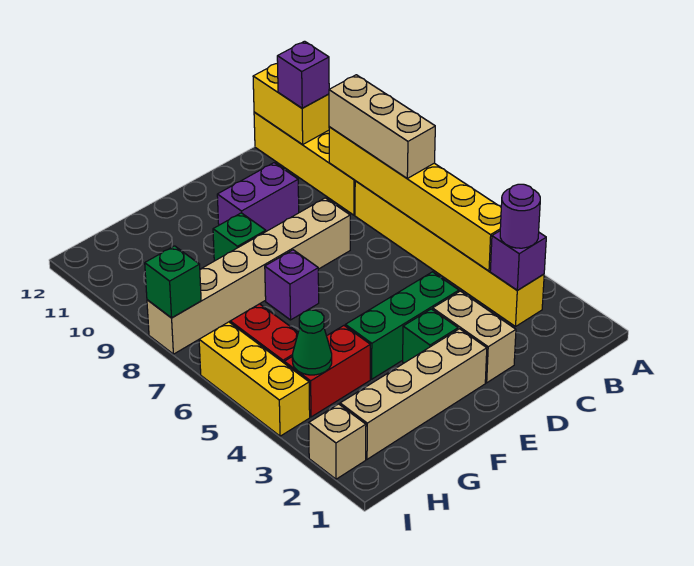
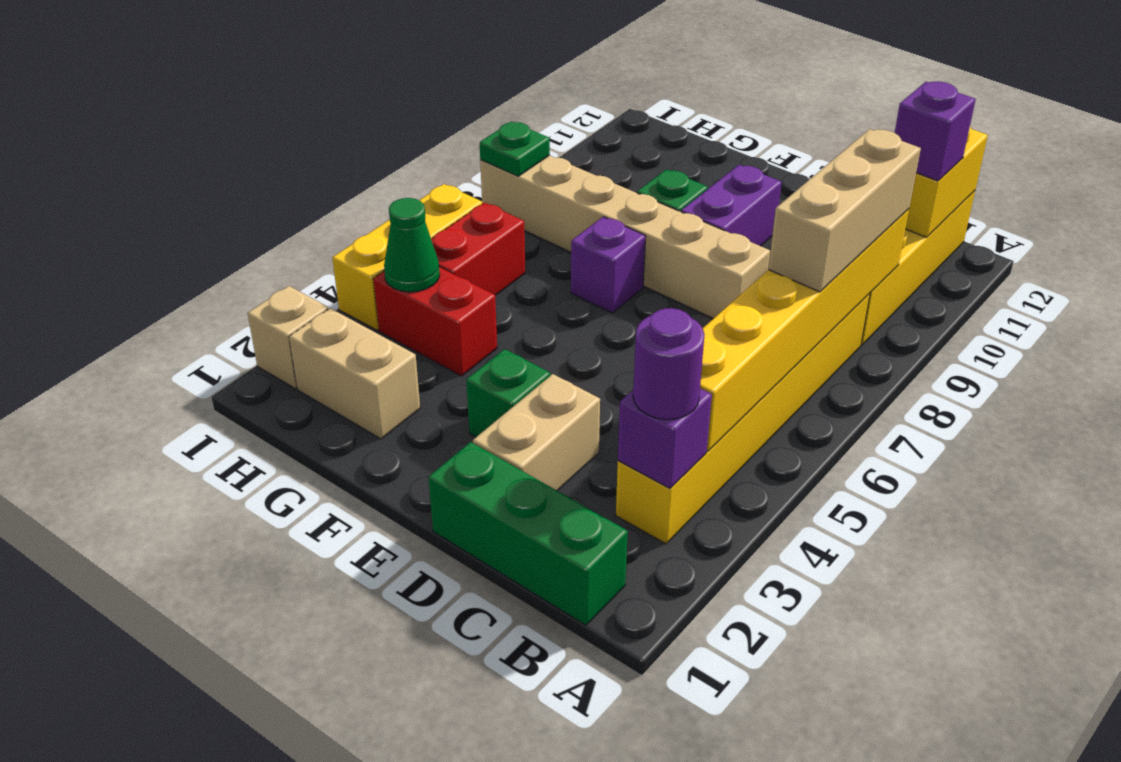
green brick D4:F4 level 1 -> green brick B1:D1 level 1
purple brick D10:E10 level 1 -> purple brick E9:E10 level 1
tan brick E2:H2 level 1 -> tan brick G2:H2 level 1
green brick I8 level 2 -> green plate I8 level 2

